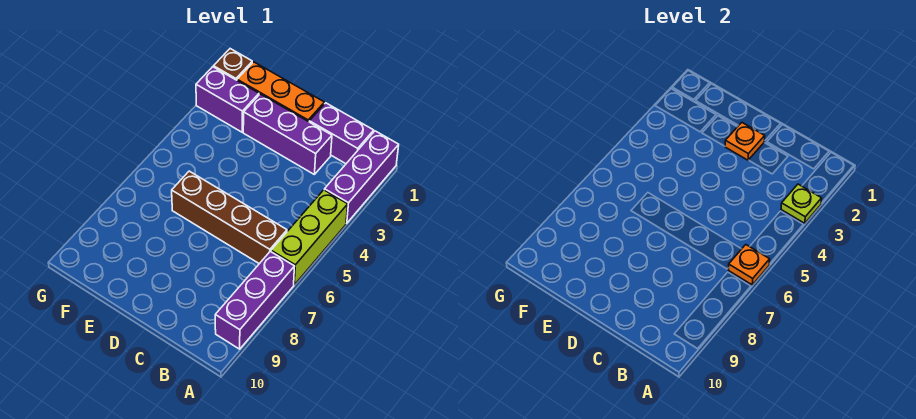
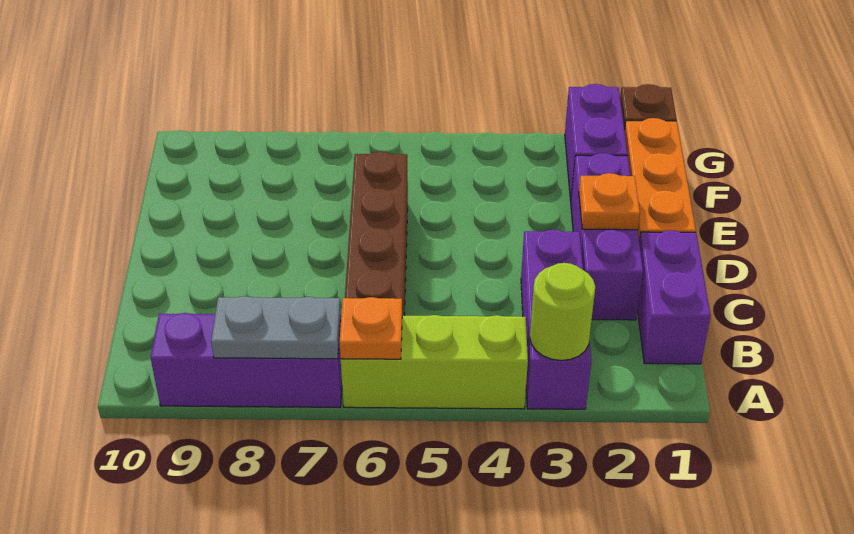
purple brick A1:A3 level 1 -> purple brick A3:C3 level 1
lime plate A3 level 2 -> lime round brick A3 level 2
none -> grey plate A7:A8 level 2

